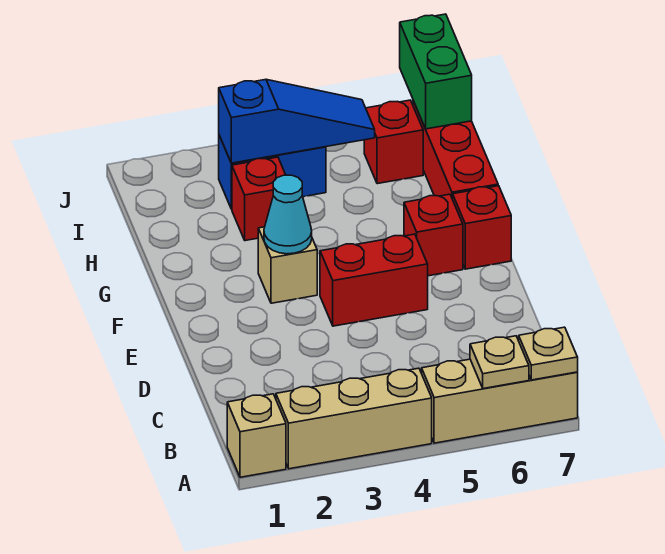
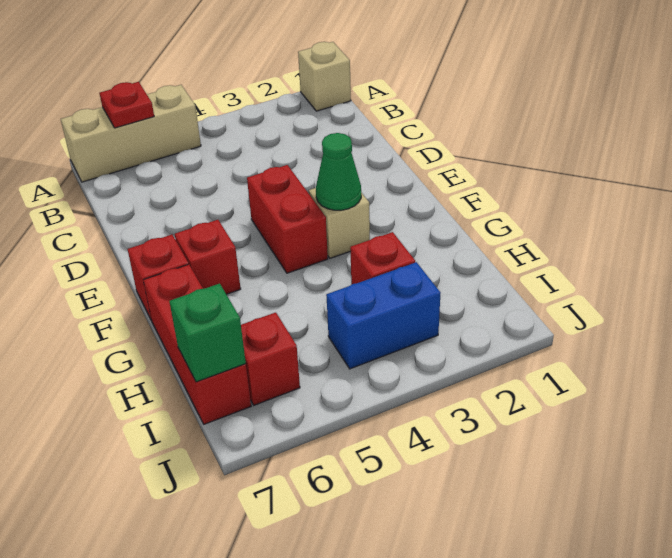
tan brick A2:A4 level 1 -> none
tan plate A6 level 2 -> red plate A6 level 2
tan plate A7 level 2 -> none
red brick E4:E5 level 1 -> red brick E4:F4 level 1
cyan cone F3 level 2 -> green cone F3 level 2
blue slope I3:I5 level 2 top 3 -> none
green brick I7:J7 level 2 -> green brick I7 level 2

